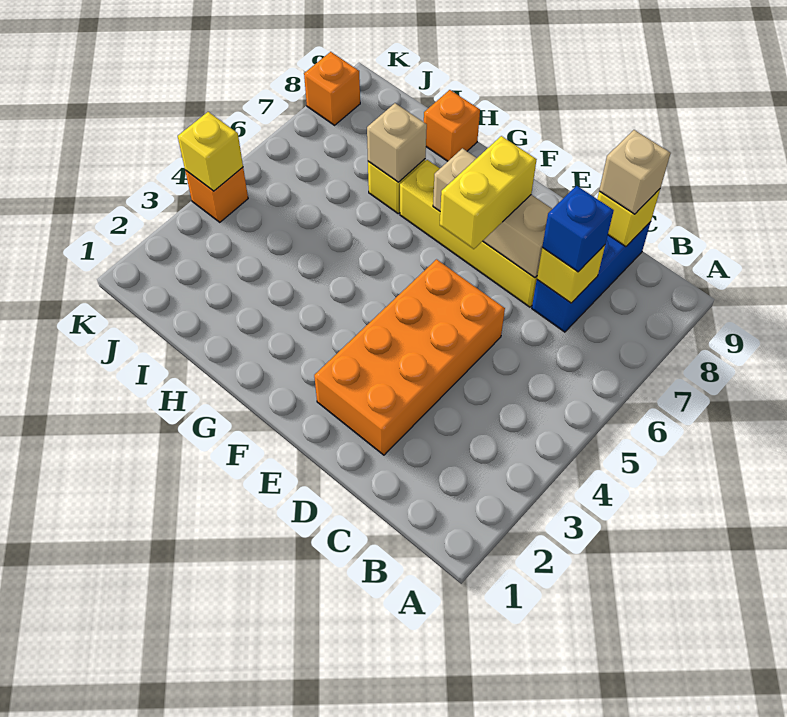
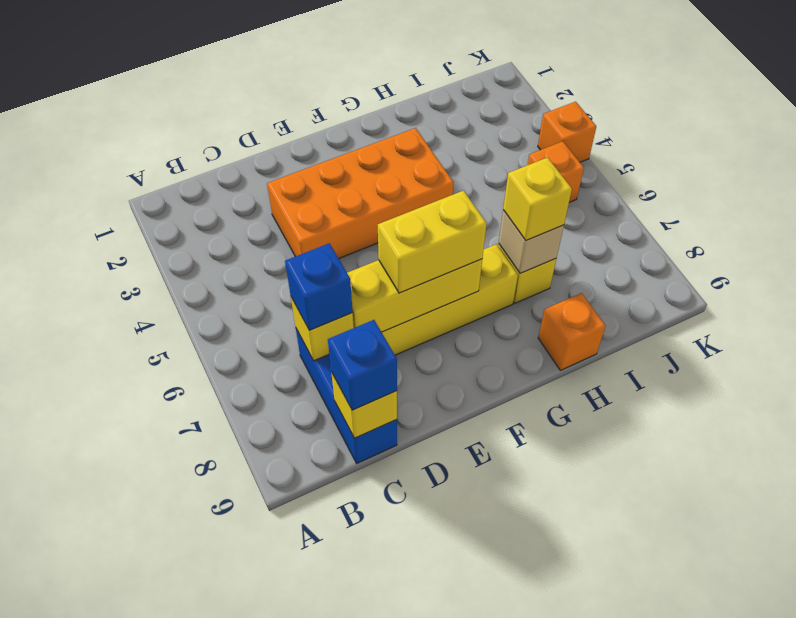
tan brick C9 level 3 -> blue brick C9 level 3
orange brick D2:E5 level 1 -> orange brick D3:G4 level 1
tan brick D7:F7 level 2 -> yellow brick D7:F7 level 2
yellow brick E6:E7 level 3 -> yellow brick E7:F7 level 3
yellow brick K4 level 2 -> yellow brick H7 level 3
orange brick K8 level 1 -> orange brick J5 level 1

